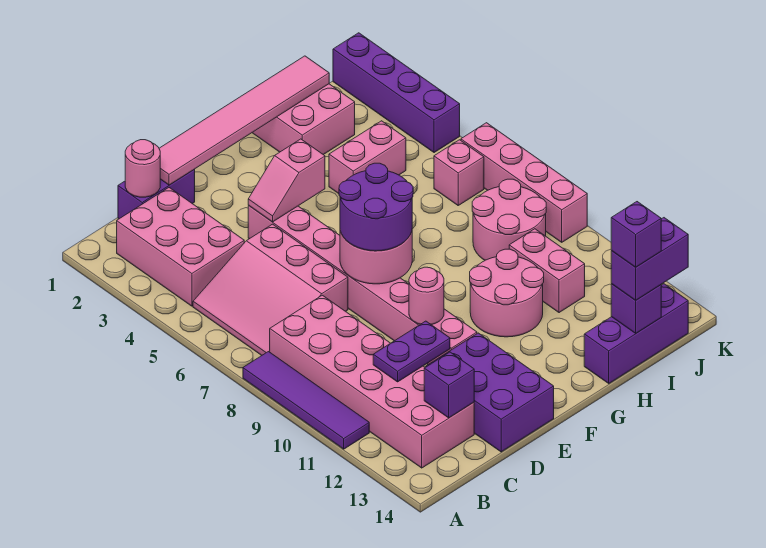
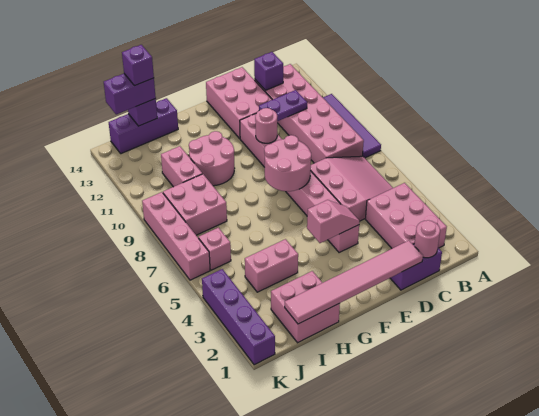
purple brick D12:E14 level 1 -> pink brick D12:E14 level 1
purple round brick E7:F8 level 3 -> none
pink round brick I8:J9 level 1 -> pink brick I8:J9 level 1

